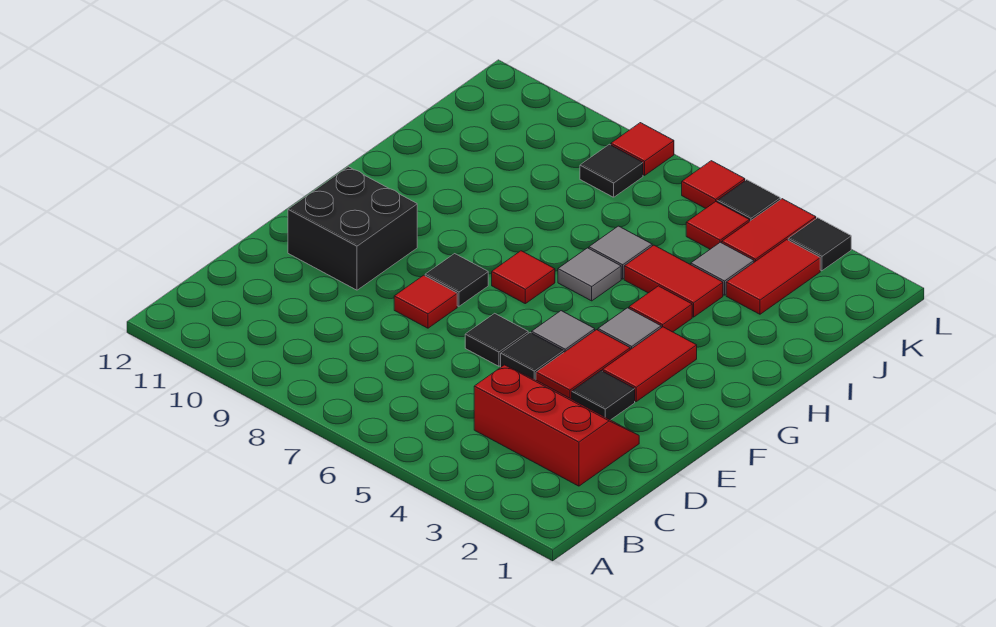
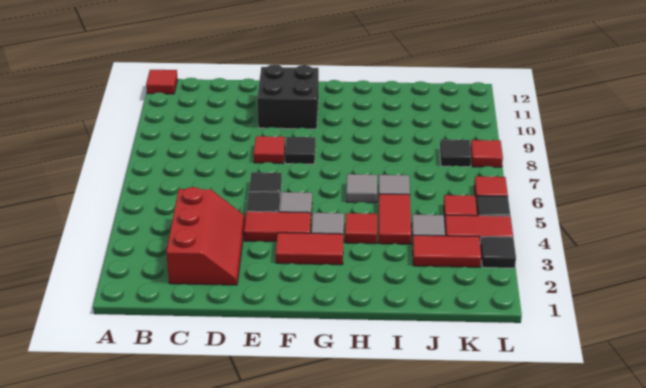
black tile E3 level 1 -> none
red tile G7 level 1 -> red tile A12 level 1

